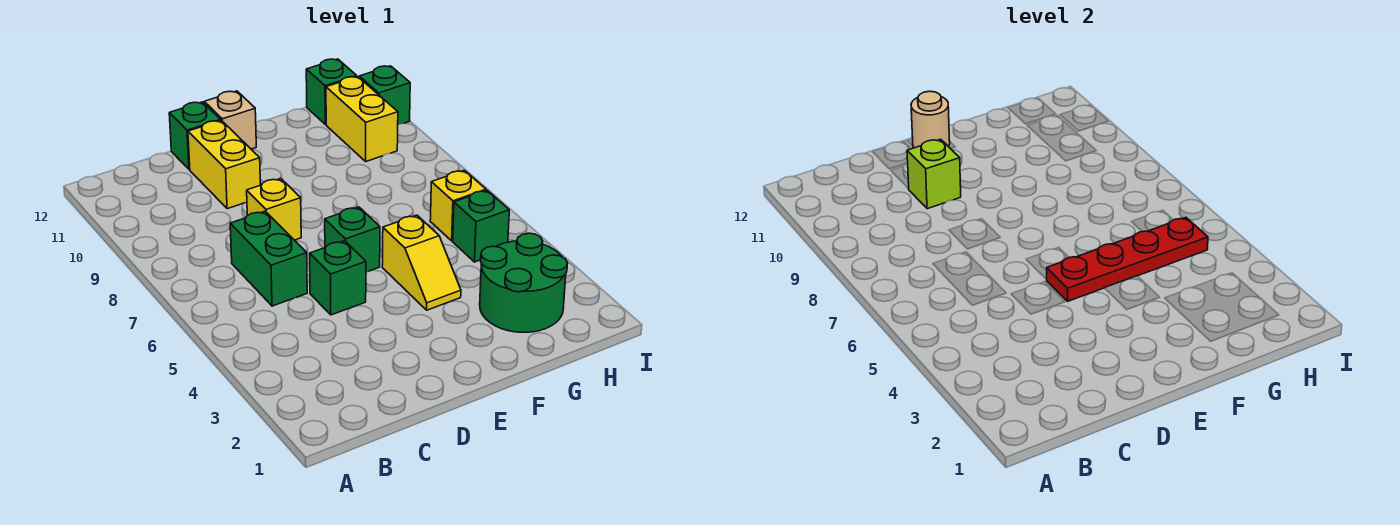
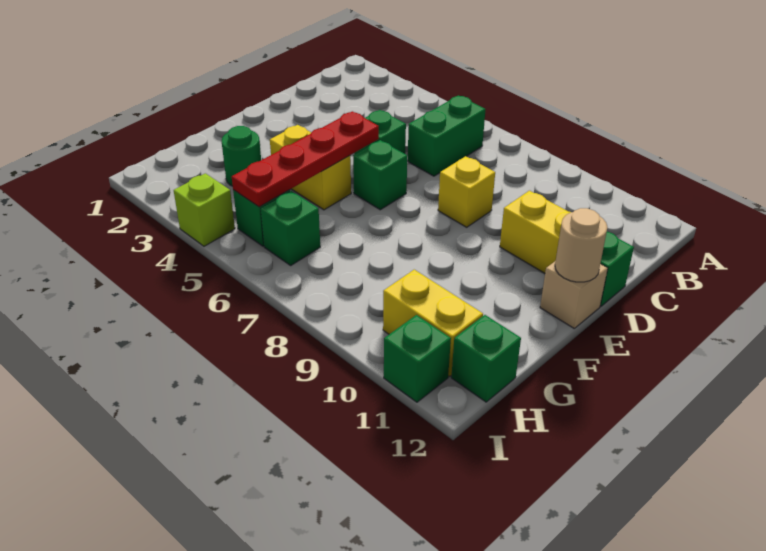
green brick C6:C7 level 1 -> green brick B6:C6 level 1
lime brick D10 level 2 -> lime brick I4 level 1
yellow slope F4:F5 level 1 top 5 -> yellow brick F4:F5 level 1
green round brick G2:H3 level 1 -> green round brick G3 level 1
yellow brick H6 level 1 -> green brick H6 level 1

